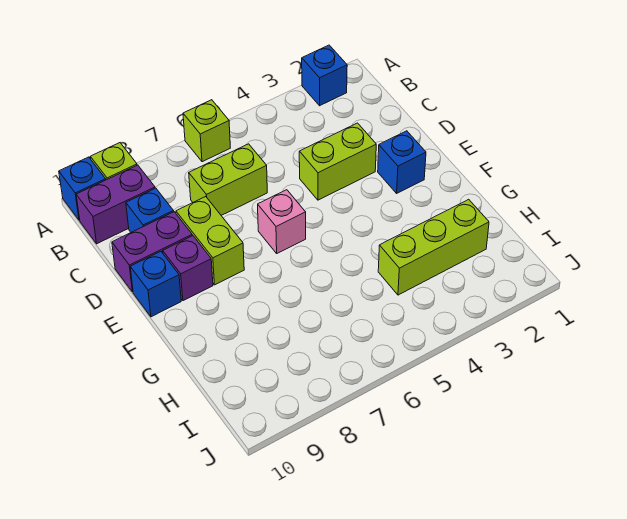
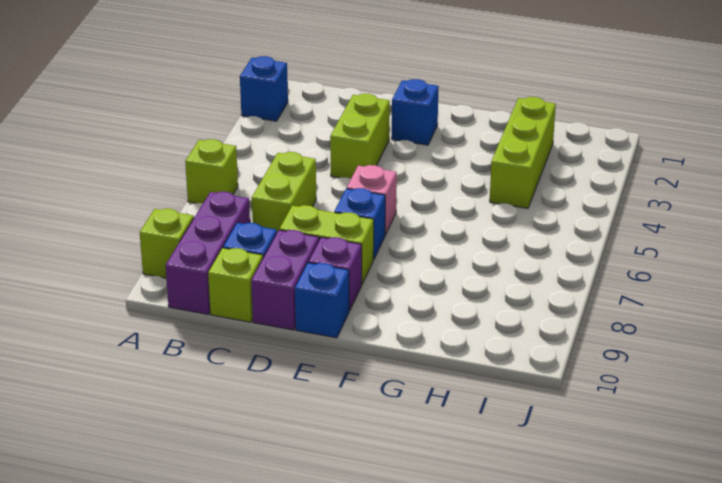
blue brick A10 level 1 -> blue brick E7 level 1
purple brick B9:B10 level 1 -> purple brick B8:B10 level 1
none -> lime brick C10 level 1

